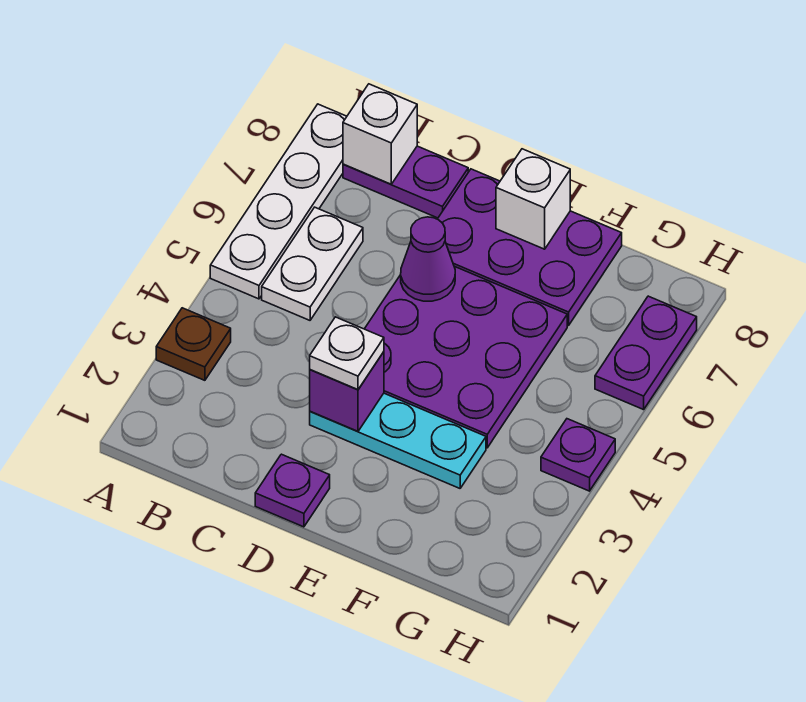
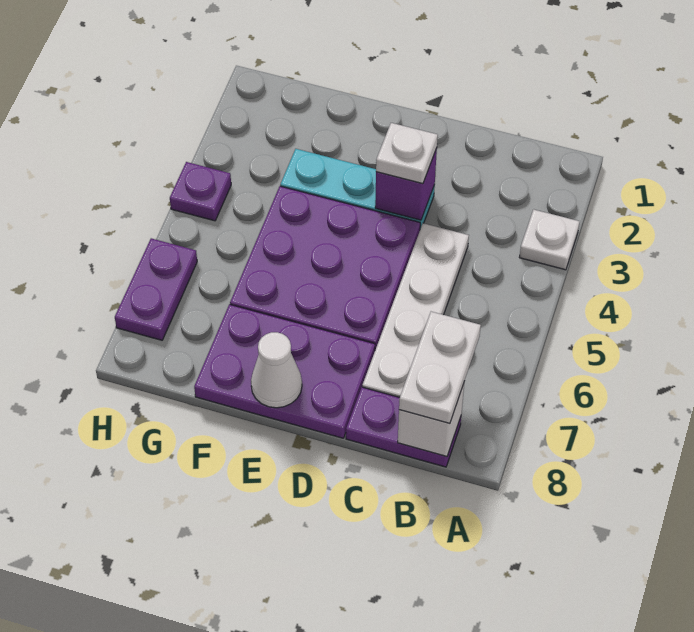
brown plate A3 level 1 -> white plate A3 level 1
white plate A5:A8 level 1 -> white plate C4:C7 level 1
white plate B5:B6 level 1 -> white plate B7:B8 level 3
purple plate D1 level 1 -> none
purple cone D6 level 2 -> none
white brick E8 level 2 -> white cone E8 level 2

